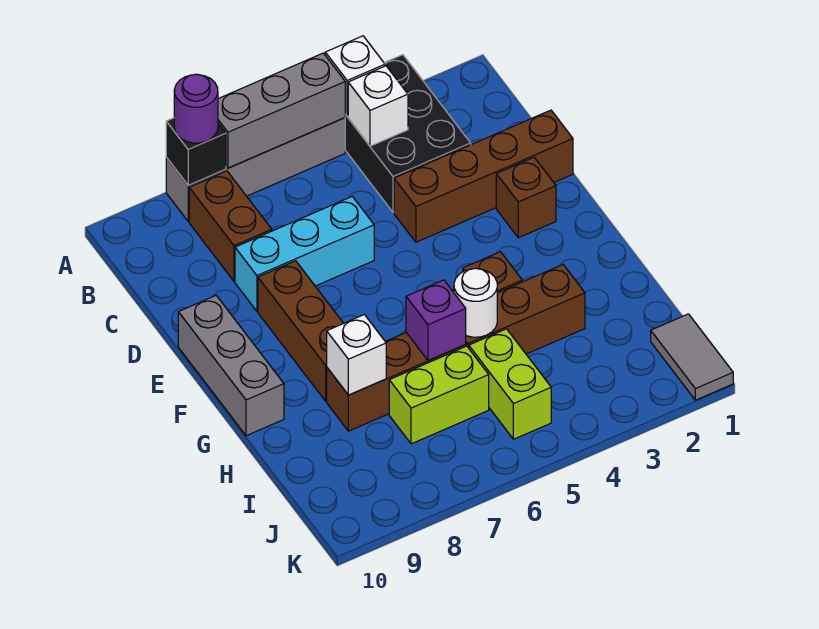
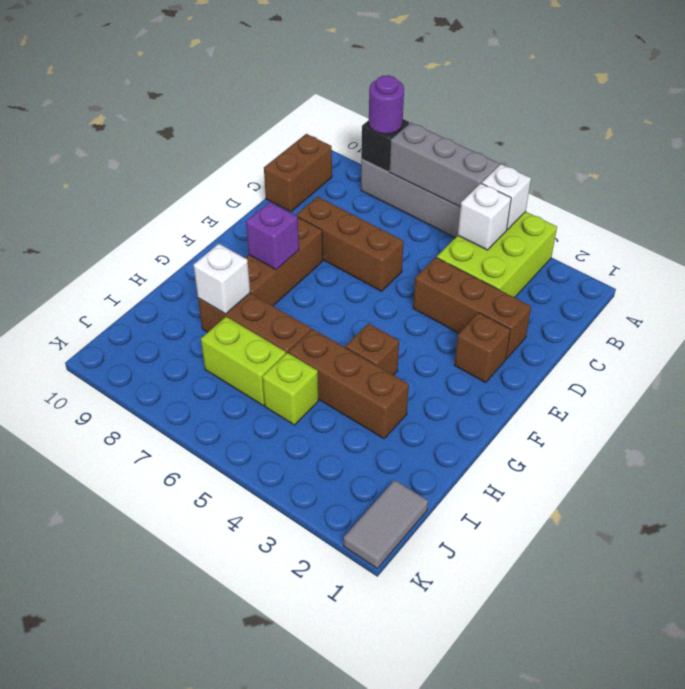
black brick A3:C4 level 1 -> lime brick A3:C4 level 1
brown brick B8:C8 level 1 -> brown brick B10:C10 level 1
brown brick D1:D4 level 1 -> brown brick D2:D4 level 1
cyan brick D6:D8 level 1 -> brown brick D6:D8 level 1
grey brick E10:G10 level 1 -> none
white round brick H5 level 2 -> none
purple brick H6 level 2 -> purple brick F8 level 2
lime brick I5:J5 level 1 -> lime brick I5 level 1

